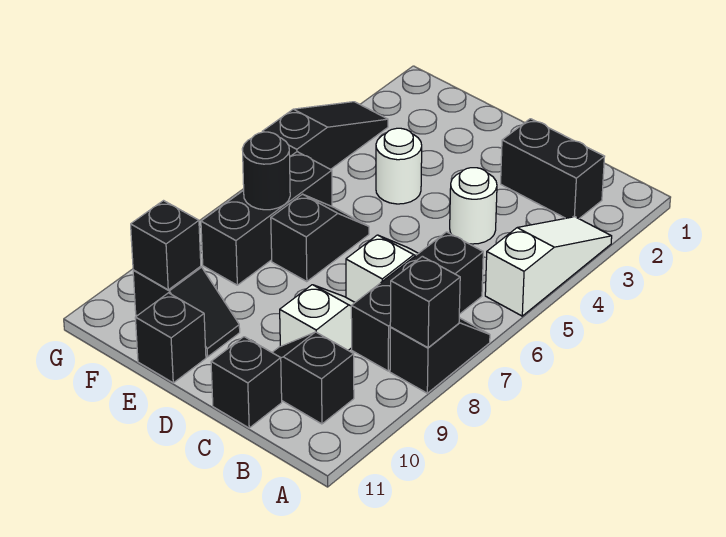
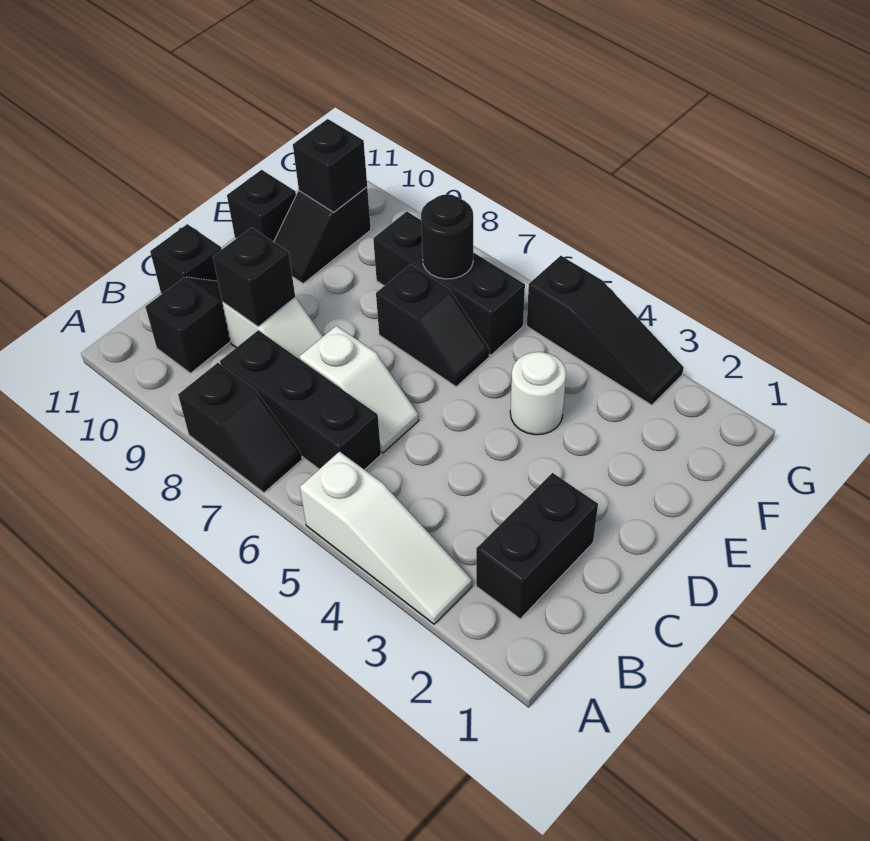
black brick A8 level 2 -> black brick C9 level 2
white round brick C4 level 1 -> none

